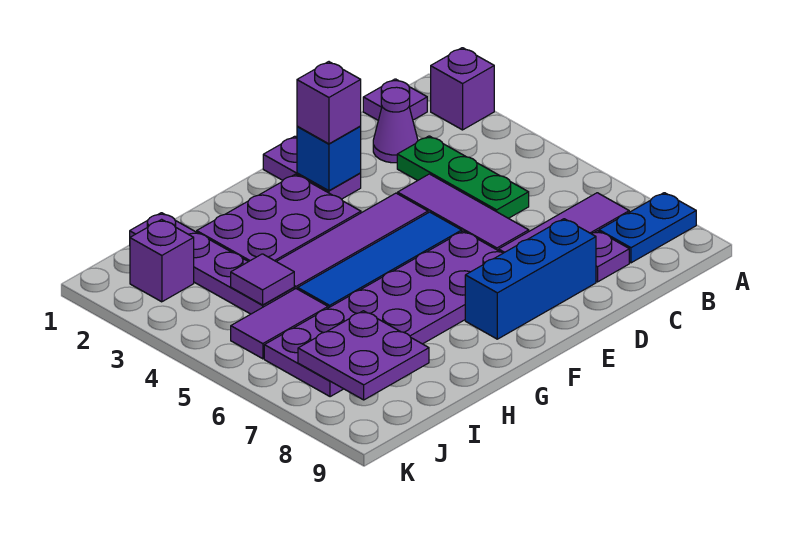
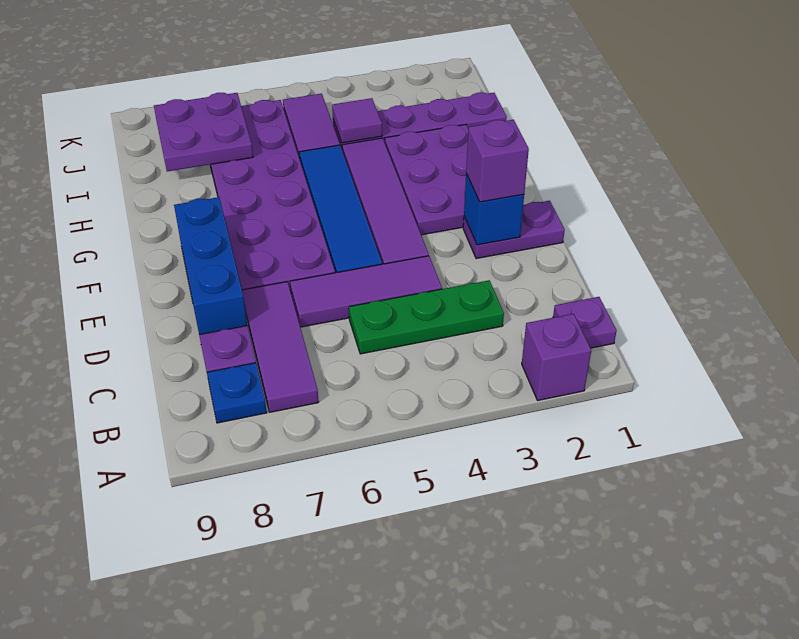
blue plate A8:B8 level 1 -> blue plate B8 level 1
purple cone C2 level 1 -> none
purple brick J2 level 1 -> none

